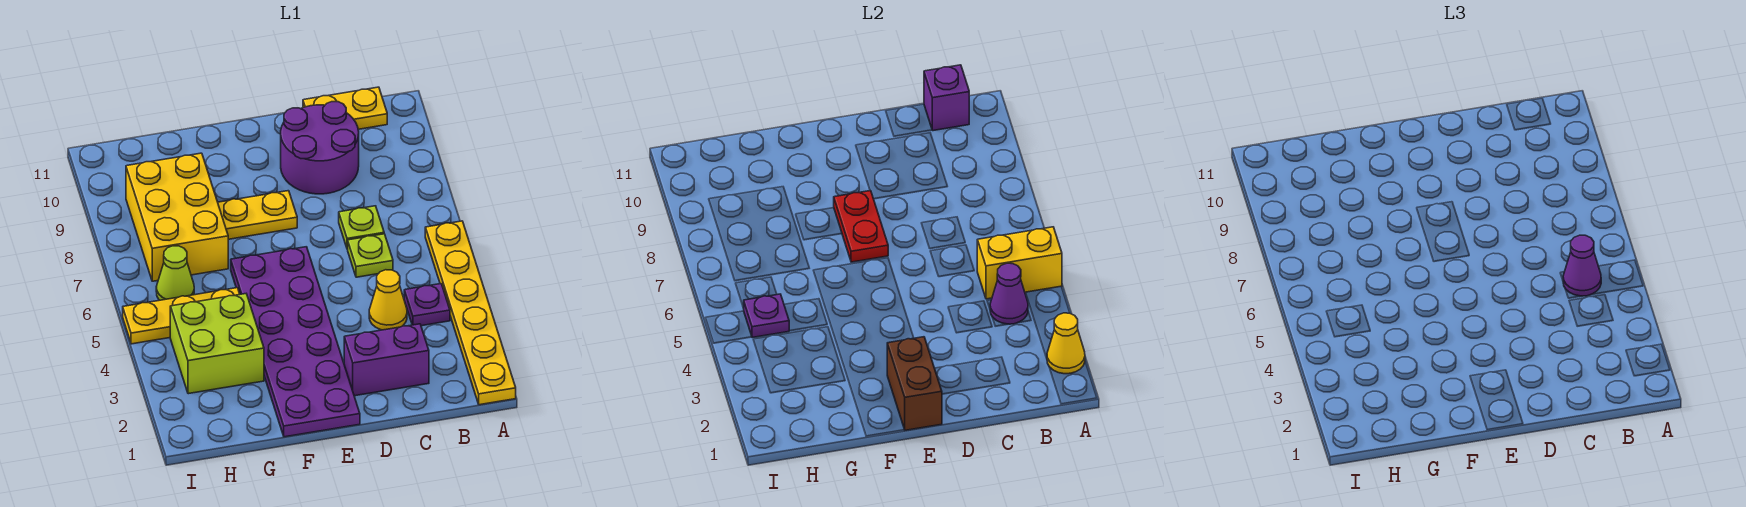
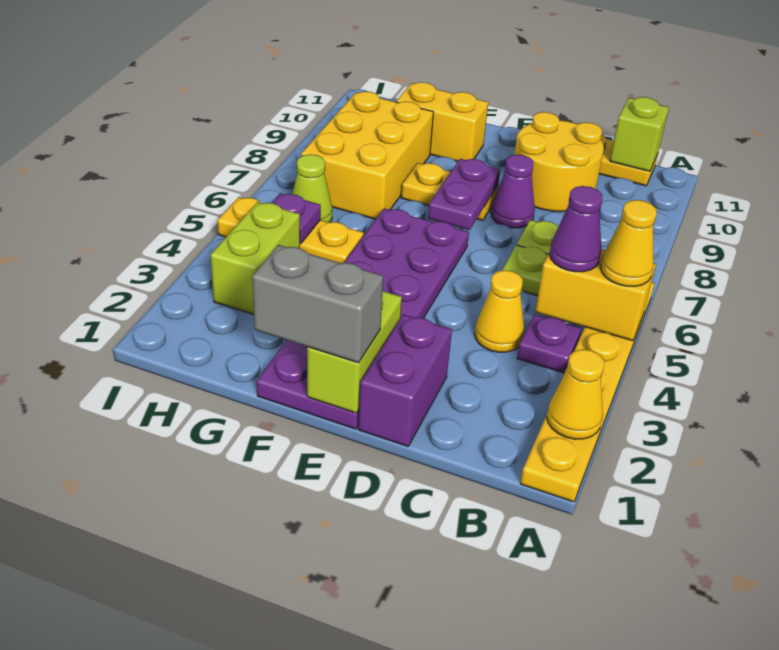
none -> yellow cone A5 level 3
purple cone B4 level 2 -> purple cone D8 level 1
purple brick B11 level 2 -> lime brick B11 level 2
purple brick C2:D2 level 1 -> purple brick D1:D2 level 1
purple round brick C9:D10 level 1 -> yellow round brick C9:D10 level 1
brown brick E1:E2 level 2 -> lime brick E1:E2 level 2
none -> grey brick E1:F1 level 3
red plate E7:E8 level 2 -> purple plate E7:E8 level 2
none -> yellow brick F10:G10 level 1
lime brick G3:H4 level 1 -> lime brick H3:H4 level 1

